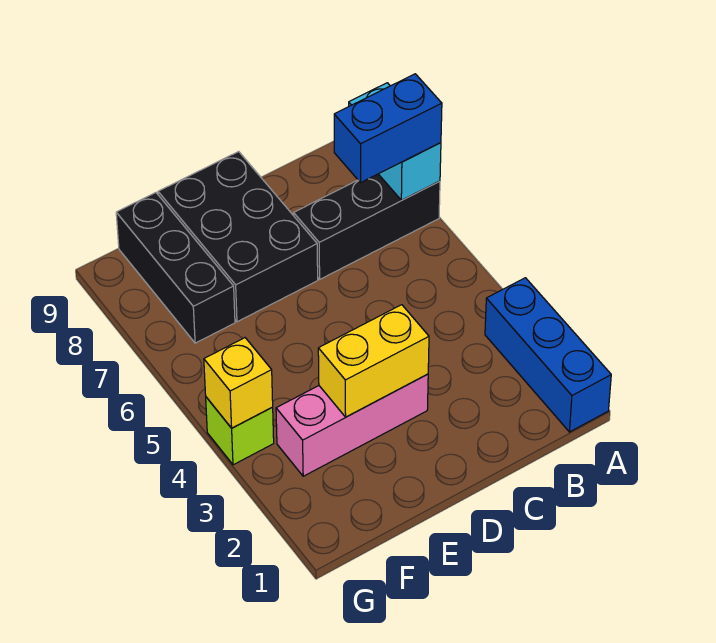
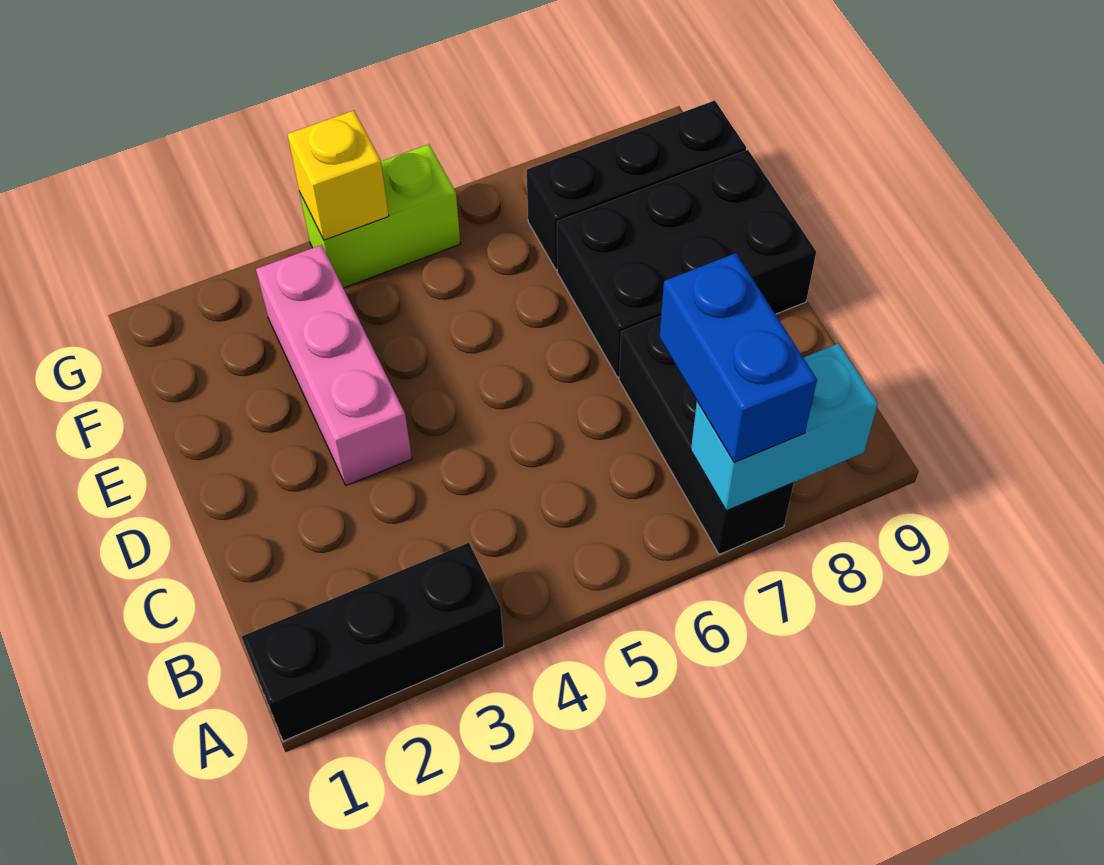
blue brick A1:A3 level 1 -> black brick A1:A3 level 1
yellow brick D3:E3 level 2 -> none
lime brick G4 level 1 -> lime brick G4:G5 level 1

